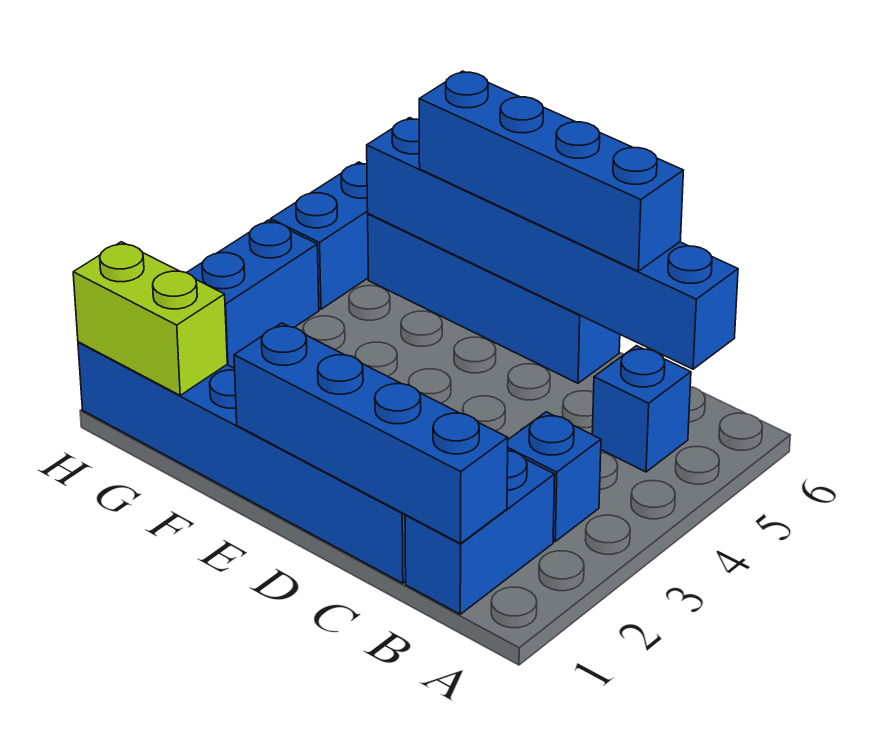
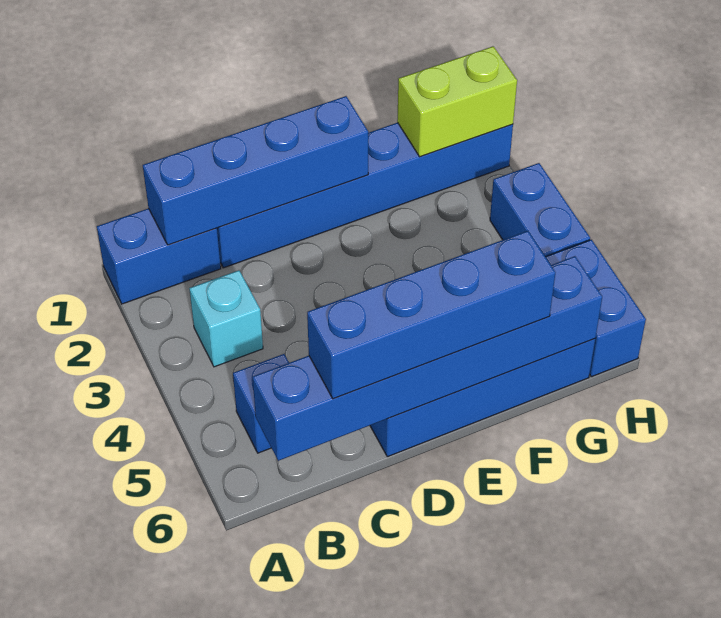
blue brick B1:B2 level 1 -> blue brick A1:B1 level 1
blue brick B3 level 1 -> cyan brick B3 level 1

